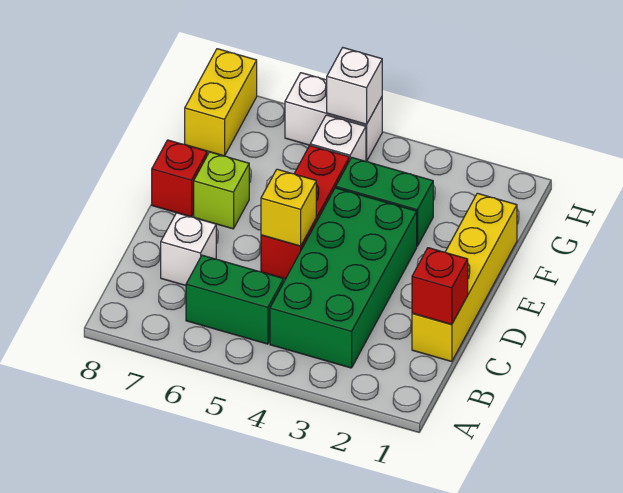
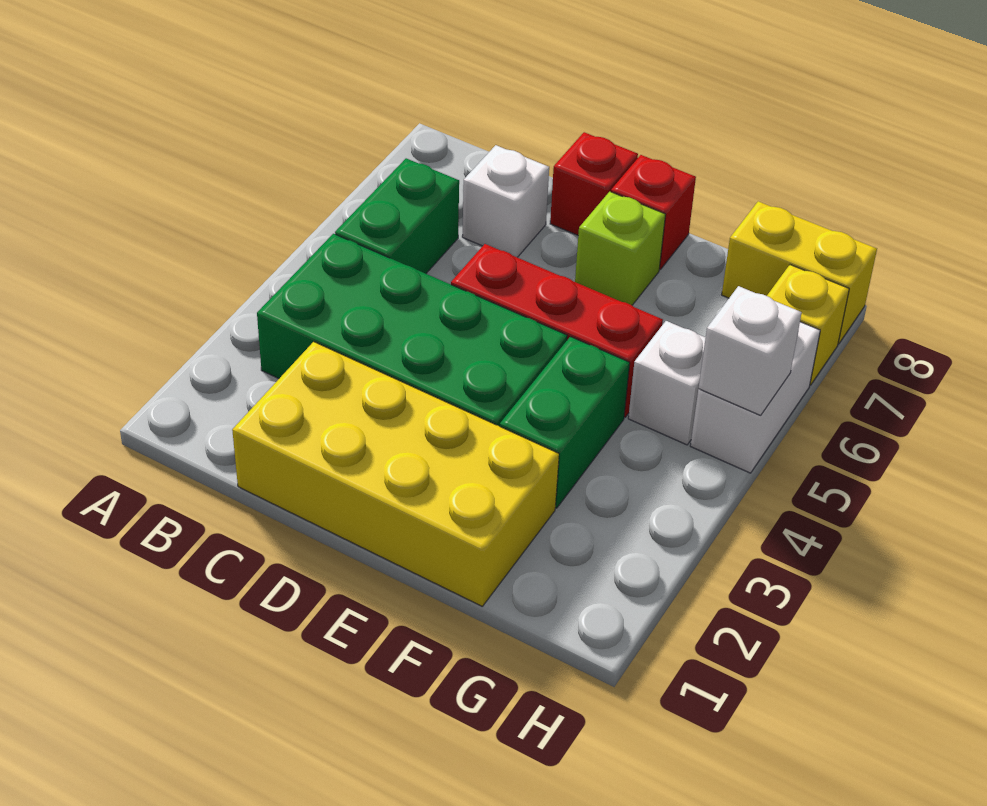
yellow brick C1:F1 level 1 -> yellow brick C1:F2 level 1
red brick C1 level 2 -> red brick D8 level 1
yellow brick D5 level 2 -> yellow brick H7 level 1

